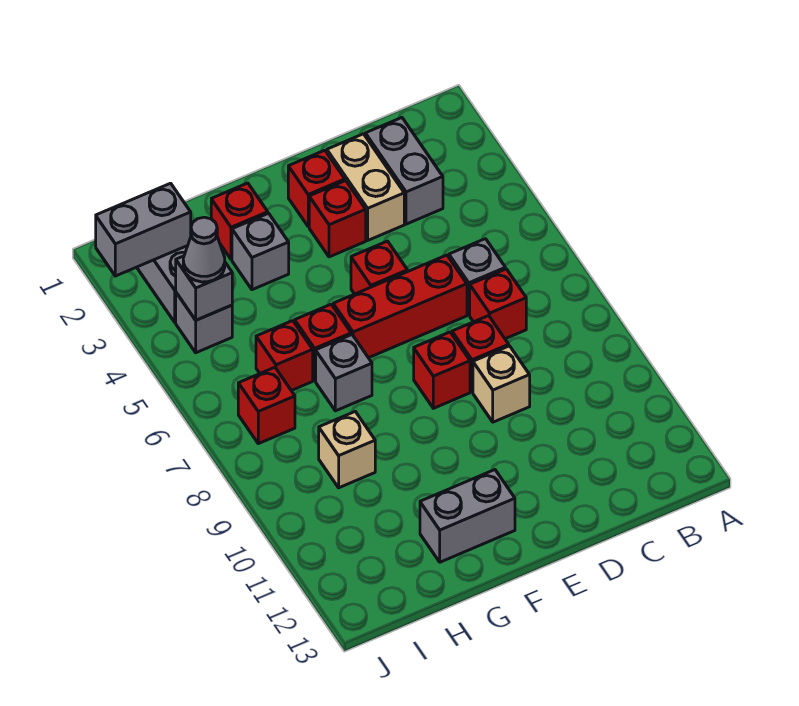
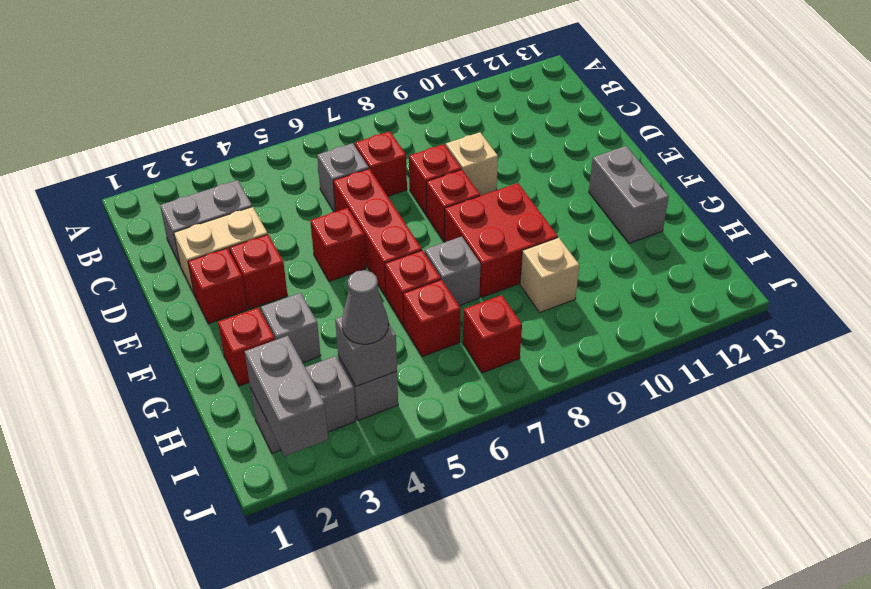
none -> red brick F8:G9 level 1

